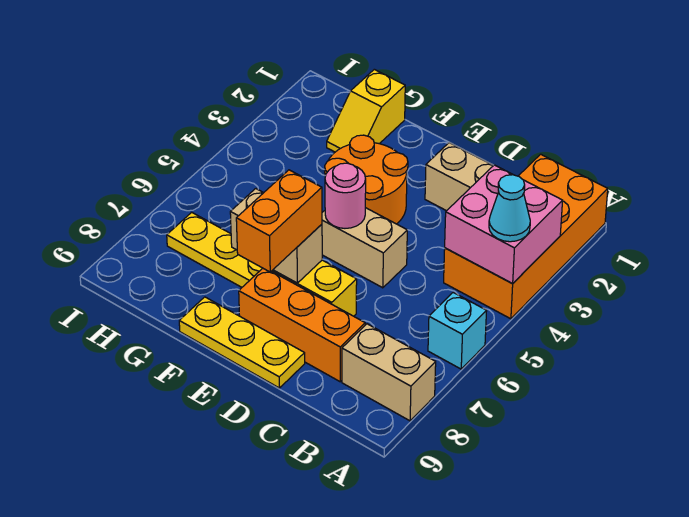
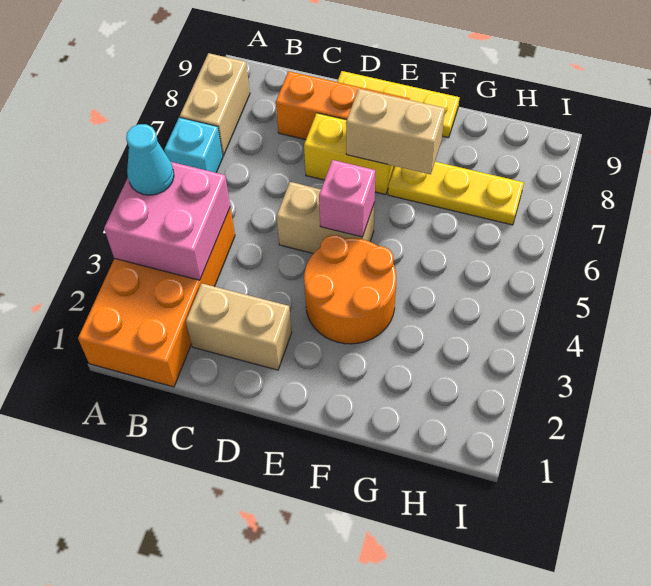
tan brick A8:B8 level 1 -> tan brick A7:A8 level 1
pink round brick E5 level 2 -> pink brick E5 level 2
orange brick E7:E8 level 3 -> none
yellow slope G1:G2 level 1 top 1 -> none

